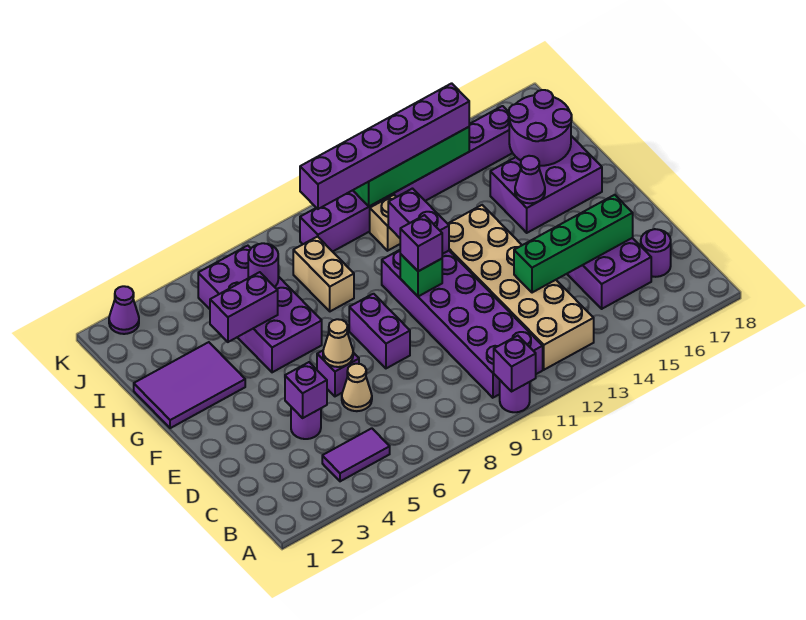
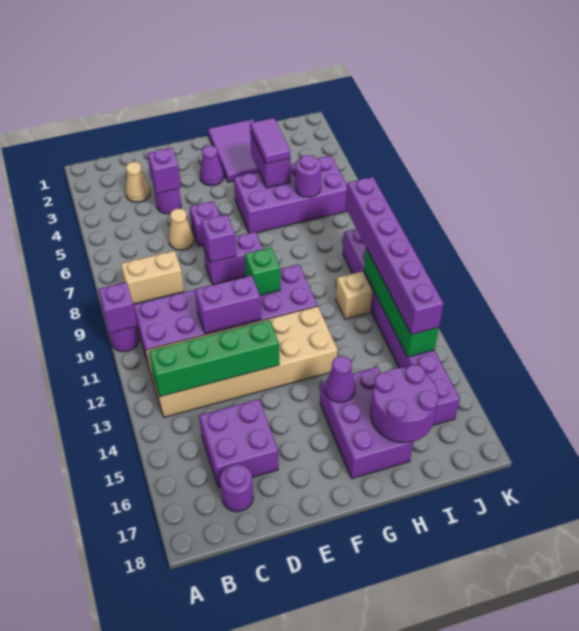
purple tile B4:B5 level 1 -> purple tile H4:H5 level 3
green brick D13:D16 level 2 -> green brick B13:E13 level 2
tan cone E6 level 2 -> tan cone C3 level 1
purple brick F10 level 3 -> purple brick E8 level 2
purple brick G11:H11 level 2 -> purple brick D11:E11 level 2
tan brick H8:I8 level 1 -> tan brick B8:C8 level 1
purple cone K2 level 1 -> purple cone F3 level 1

